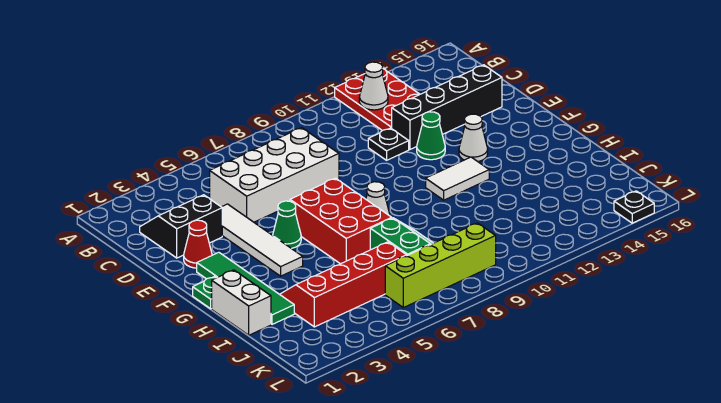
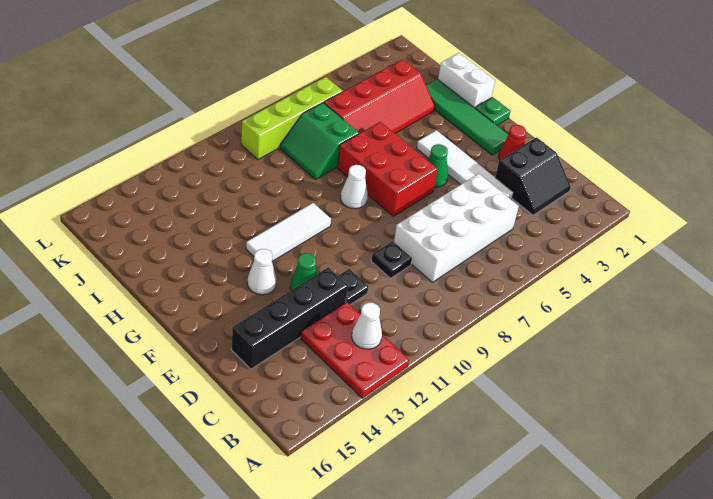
white tile G11:G12 level 1 -> white tile G10:G12 level 1
black plate L15 level 1 -> black plate D9 level 1

